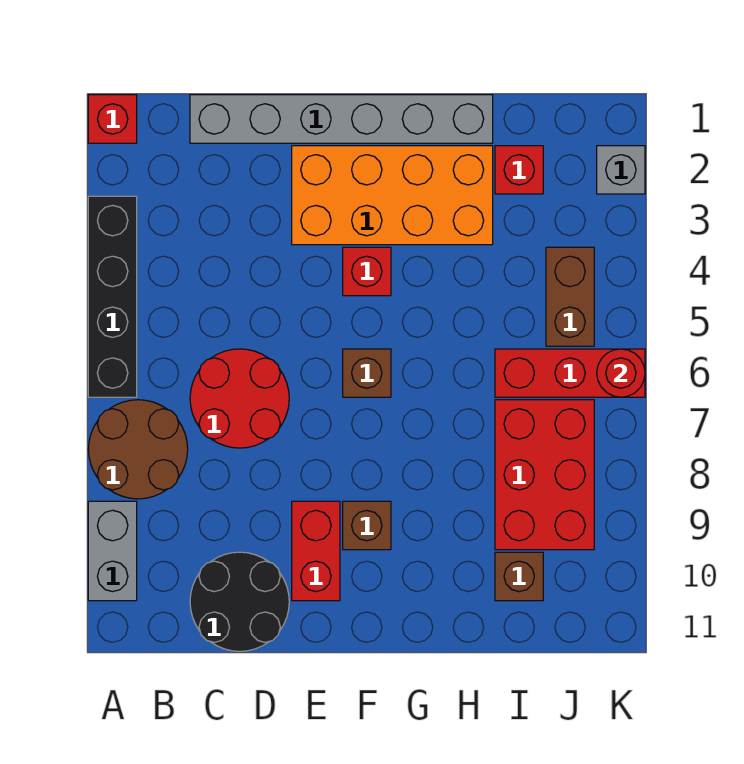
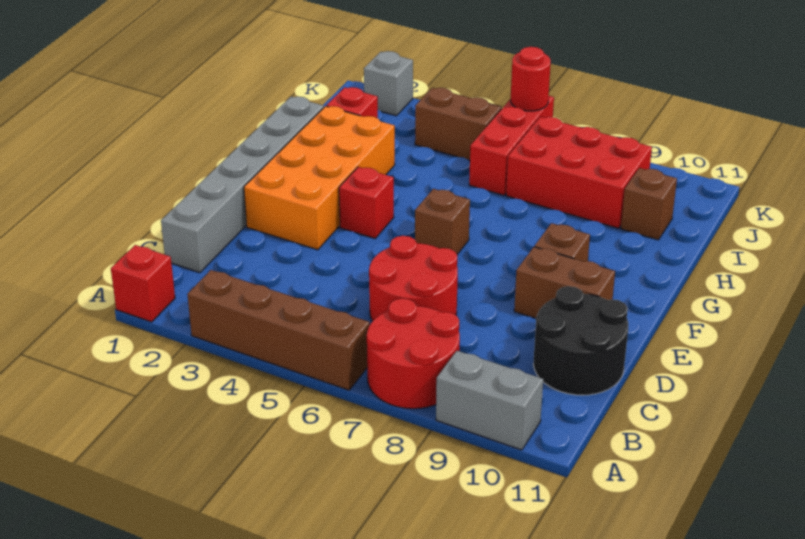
black brick A3:A6 level 1 -> brown brick A3:A6 level 1
brown round brick A7:B8 level 1 -> red round brick A7:B8 level 1
red brick E9:E10 level 1 -> brown brick E9:E10 level 1

